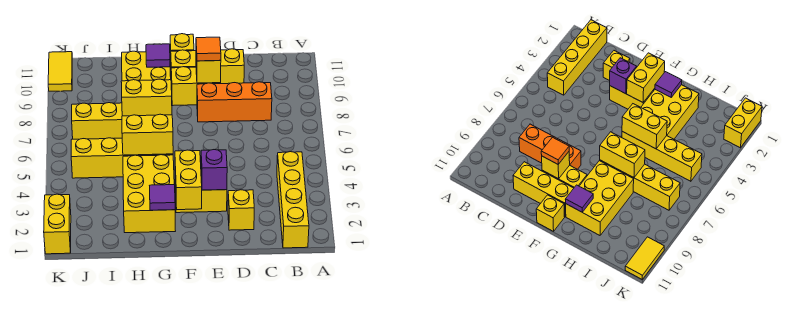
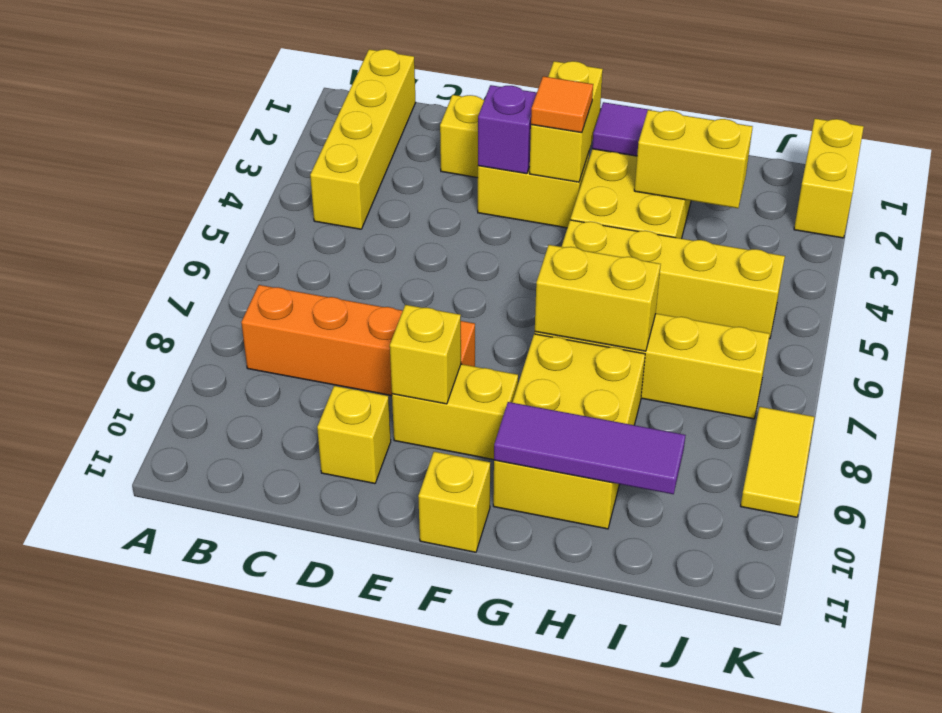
orange brick C8:E8 level 1 -> orange brick B8:E8 level 1
yellow brick D10:F10 level 1 -> yellow brick D10 level 1
orange tile E9 level 3 -> orange tile F3 level 3
yellow brick G5:H5 level 2 -> yellow brick H3:I3 level 2
purple tile G10 level 2 -> purple tile G10:I10 level 2
yellow tile K10:K11 level 1 -> yellow tile K8:K9 level 1

